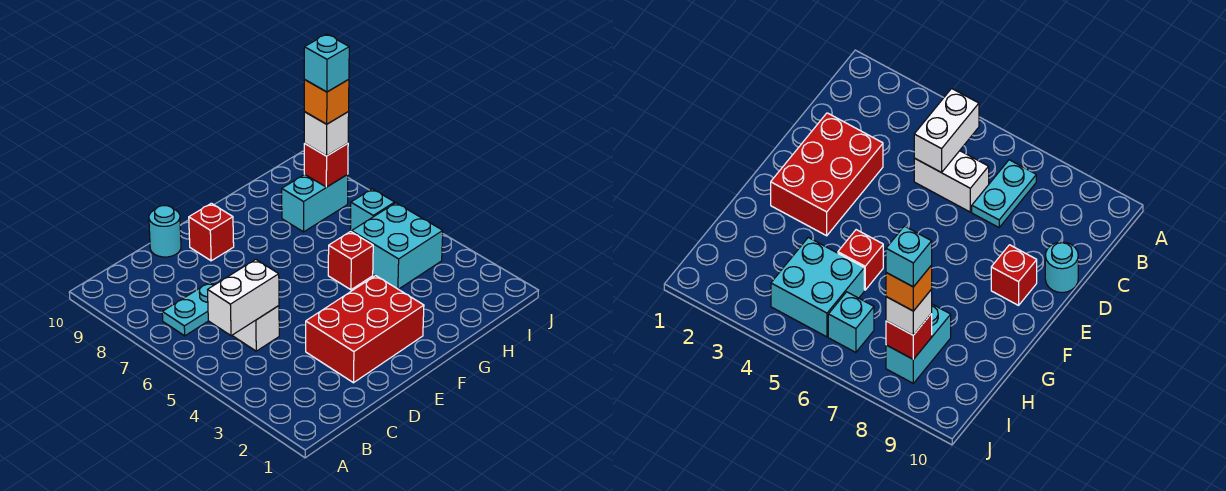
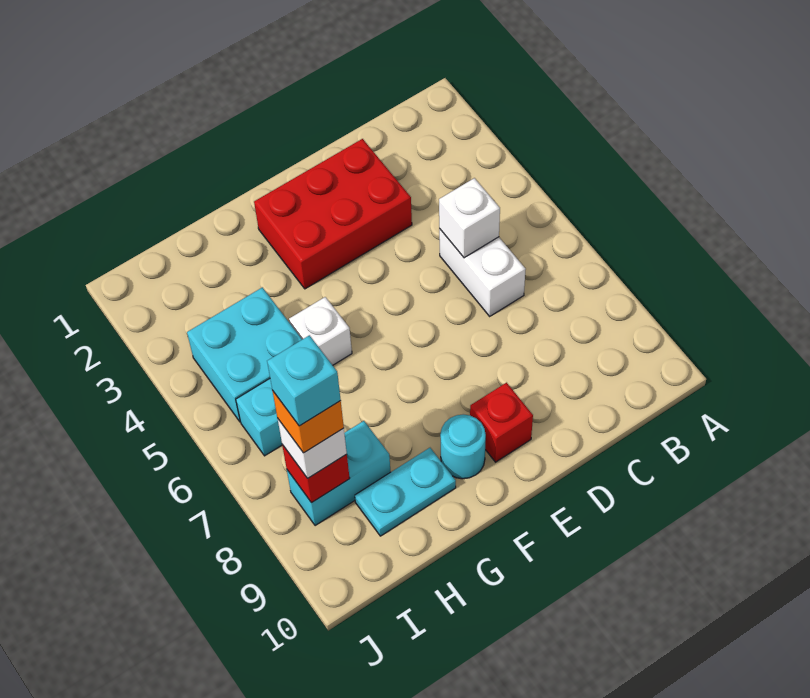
white brick B5:C5 level 2 -> white brick C5 level 2
cyan plate B7:C7 level 1 -> cyan plate G9:H9 level 1
cyan round brick D10 level 1 -> cyan round brick F9 level 1
red brick G5 level 1 -> white brick G5 level 1

